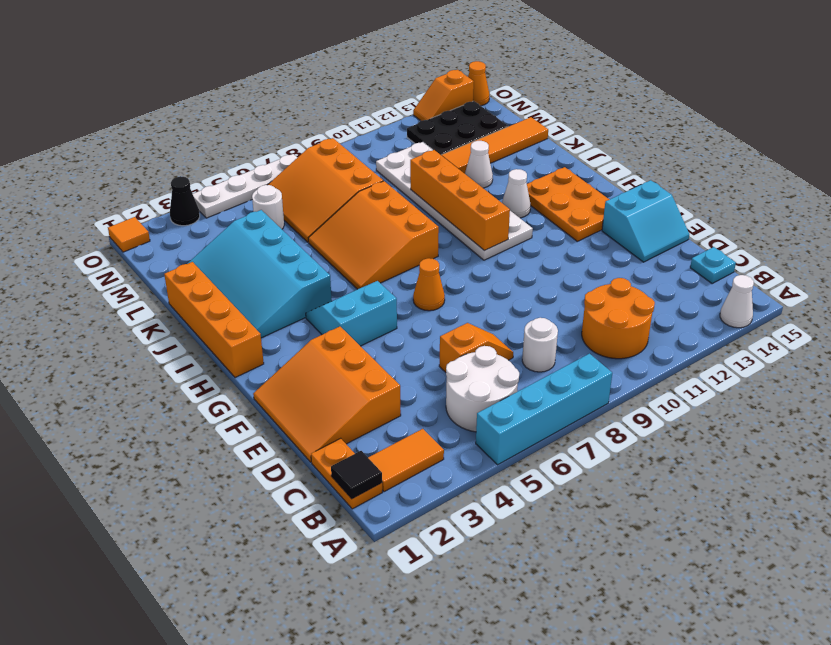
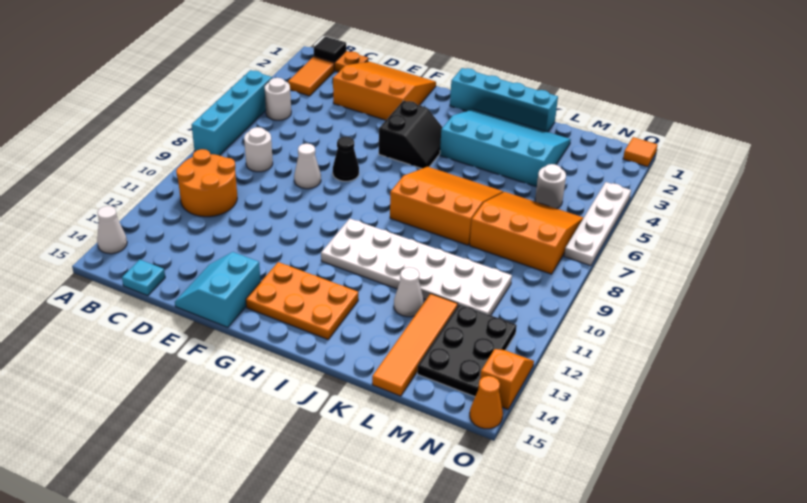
white round brick B5:C6 level 1 -> white round brick B5 level 1
orange slope D6:D7 level 1 top 6 -> none
cyan slope G4:H5 level 1 top G -> black slope G4:H5 level 1 top G
orange cone G7 level 1 -> none
orange brick H1:K1 level 1 -> cyan brick H1:K1 level 1
orange brick H10:K10 level 2 -> none
white cone I12 level 1 -> white cone E8 level 1
black cone O3 level 1 -> black cone F7 level 1

